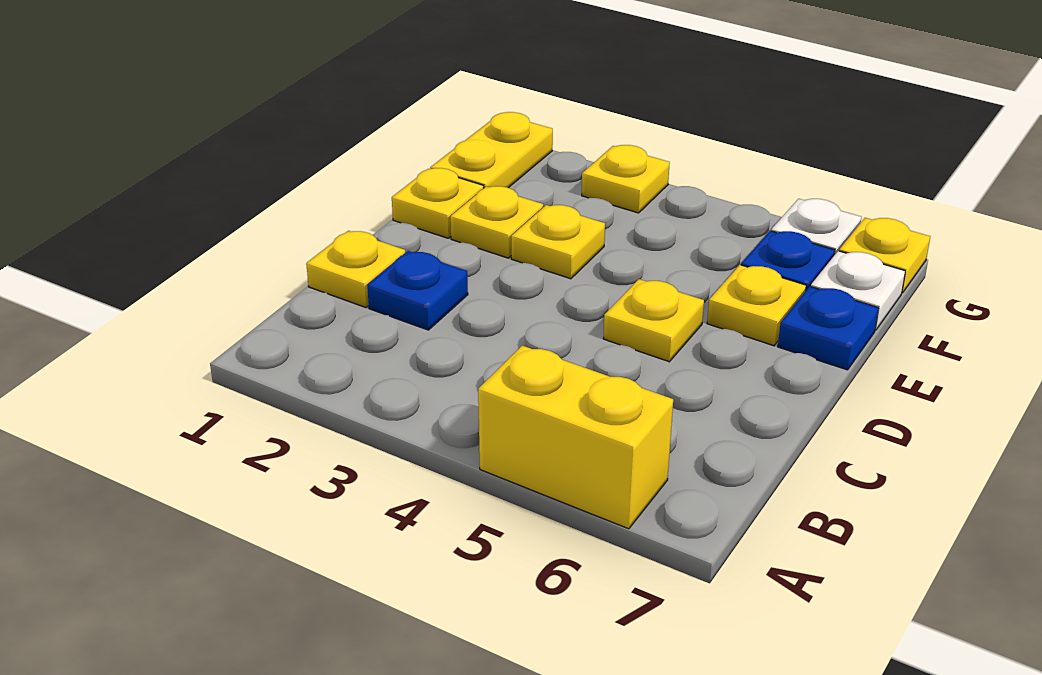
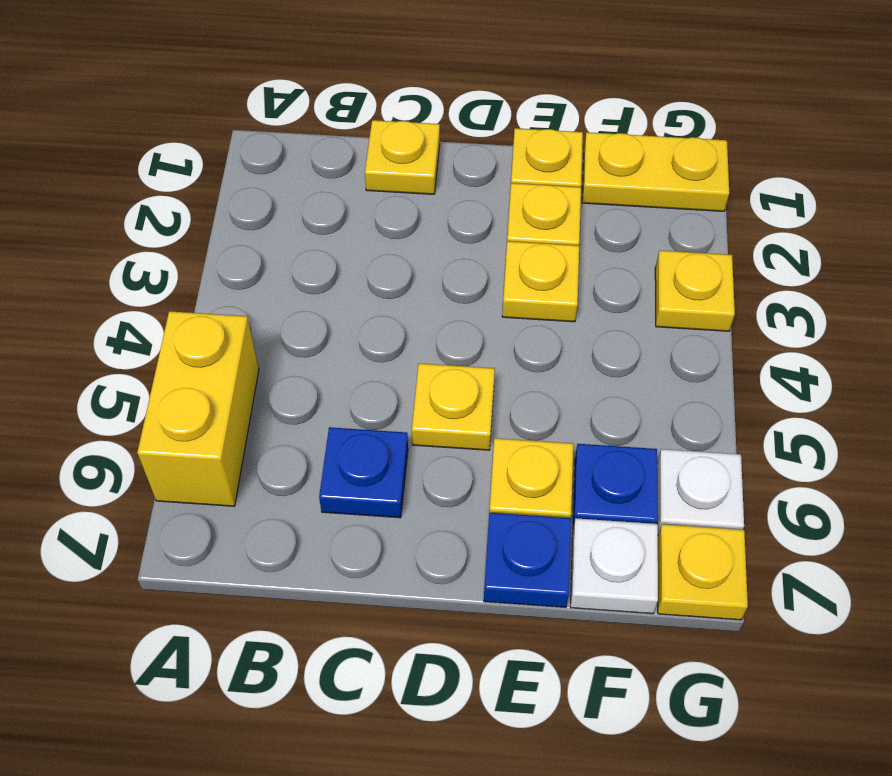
blue plate C2 level 1 -> blue plate C6 level 1

